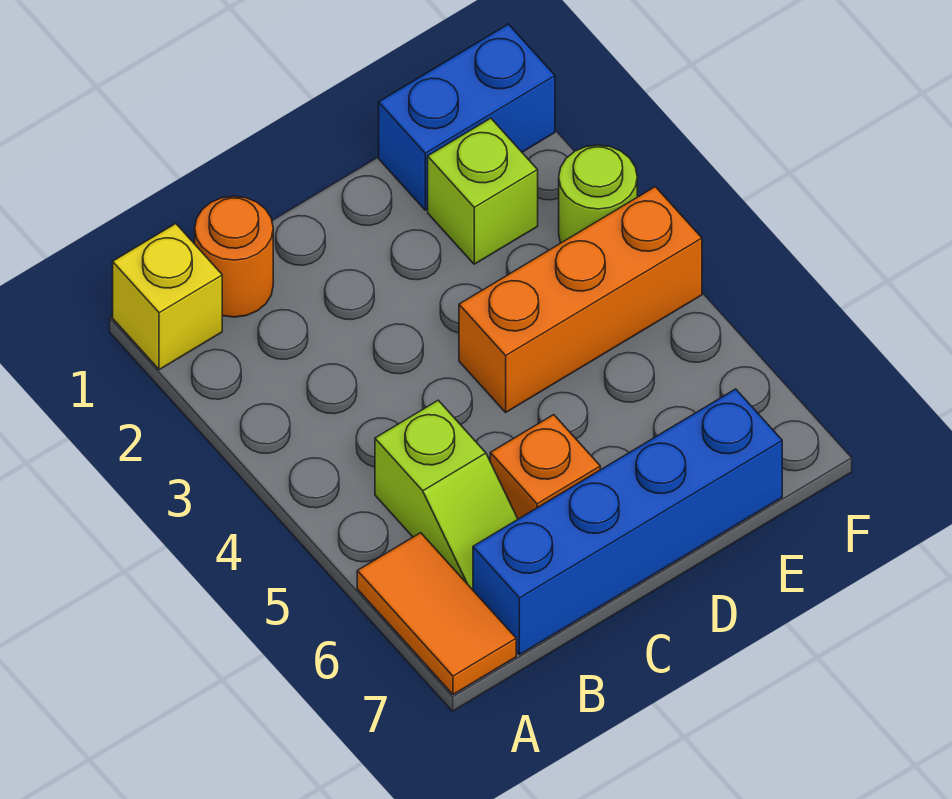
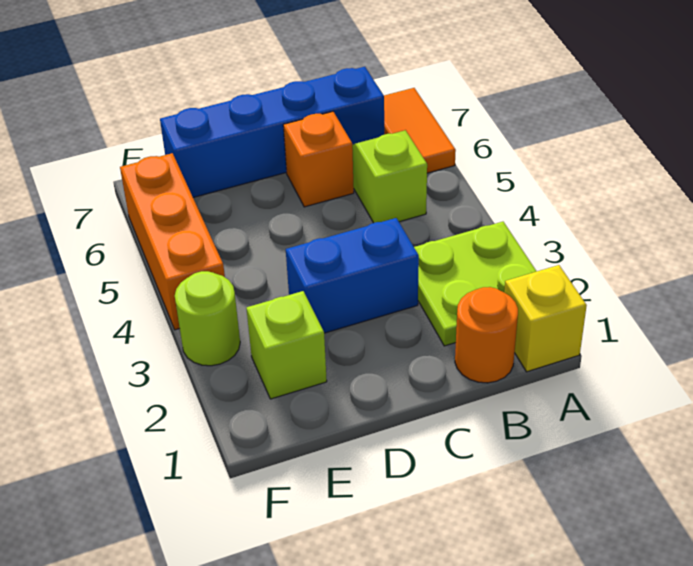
none -> lime plate A2:B3 level 1
orange brick D4:F4 level 1 -> orange brick F4:F6 level 1
blue brick E1:F1 level 1 -> blue brick C3:D3 level 1

